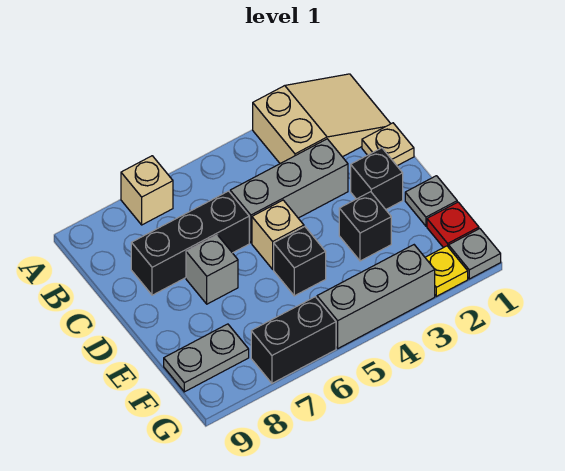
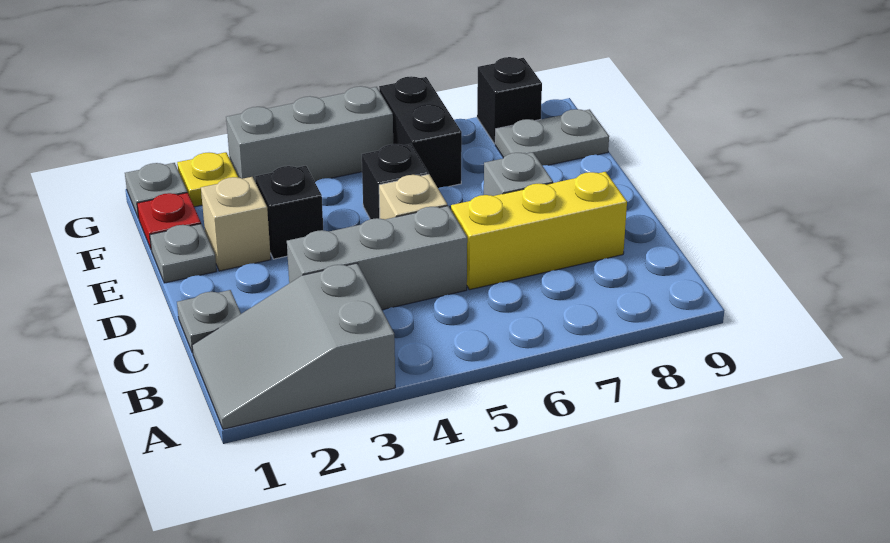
tan slope A1:B3 level 1 top 3 -> grey slope A1:B3 level 1 top 3
tan brick A7 level 1 -> tan brick E2 level 1
tan plate C1 level 1 -> grey plate C1 level 1
black brick C6:C8 level 1 -> yellow brick C6:C8 level 1
black brick D2 level 1 -> black brick G8 level 1
black brick G6:G7 level 1 -> black brick F6:G6 level 1

